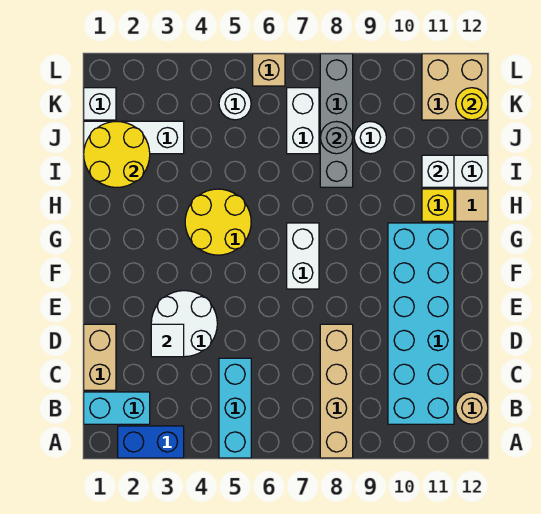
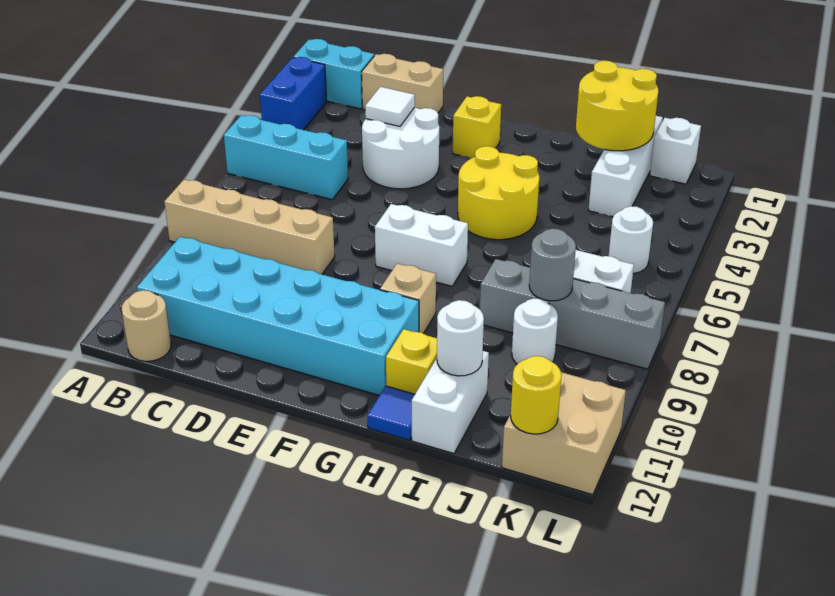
cyan brick B1:B2 level 1 -> cyan brick A1:B1 level 1
none -> yellow brick F2 level 1
tan tile H12 level 1 -> blue tile H12 level 1
white brick I11 level 2 -> white round brick I11 level 2
tan brick L6 level 1 -> tan brick G9 level 1

